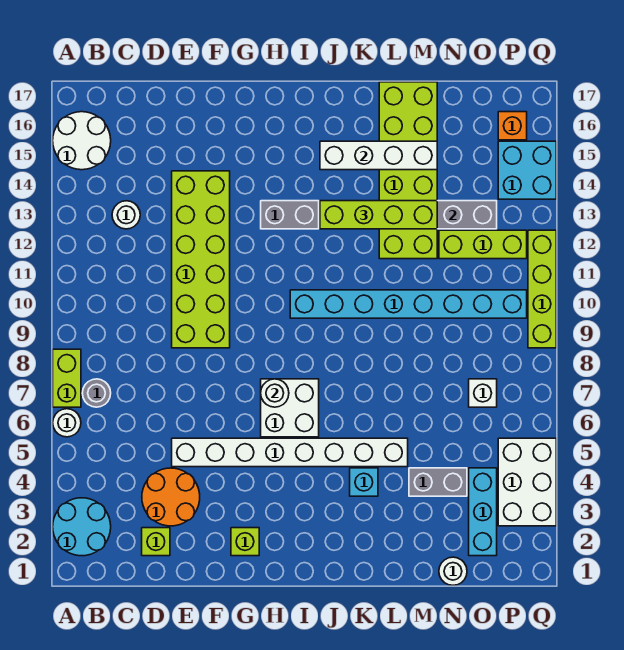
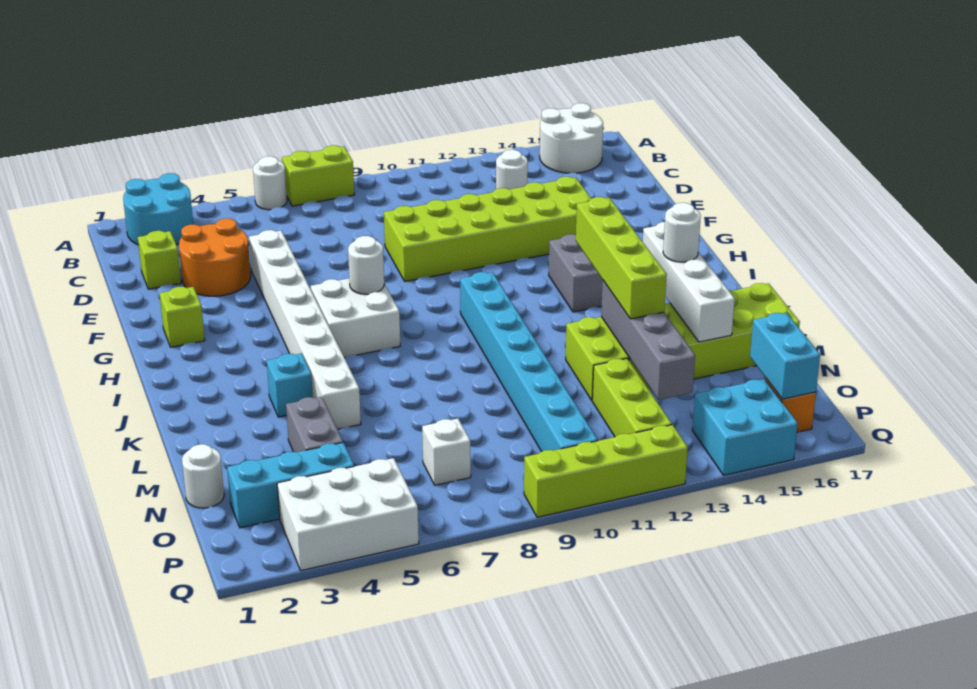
grey round brick B7 level 1 -> none
none -> white round brick K15 level 3
none -> cyan brick O16:P16 level 2

